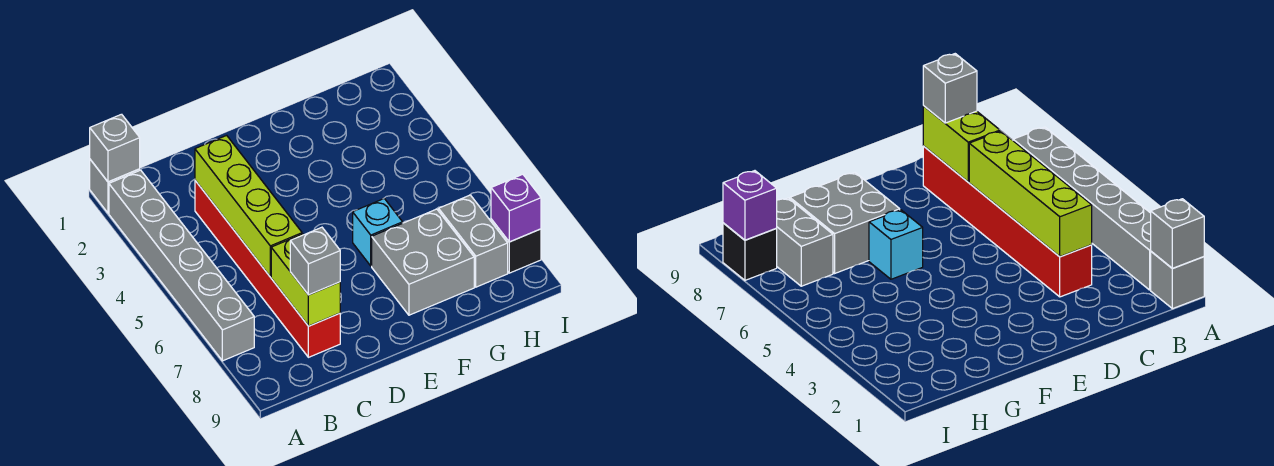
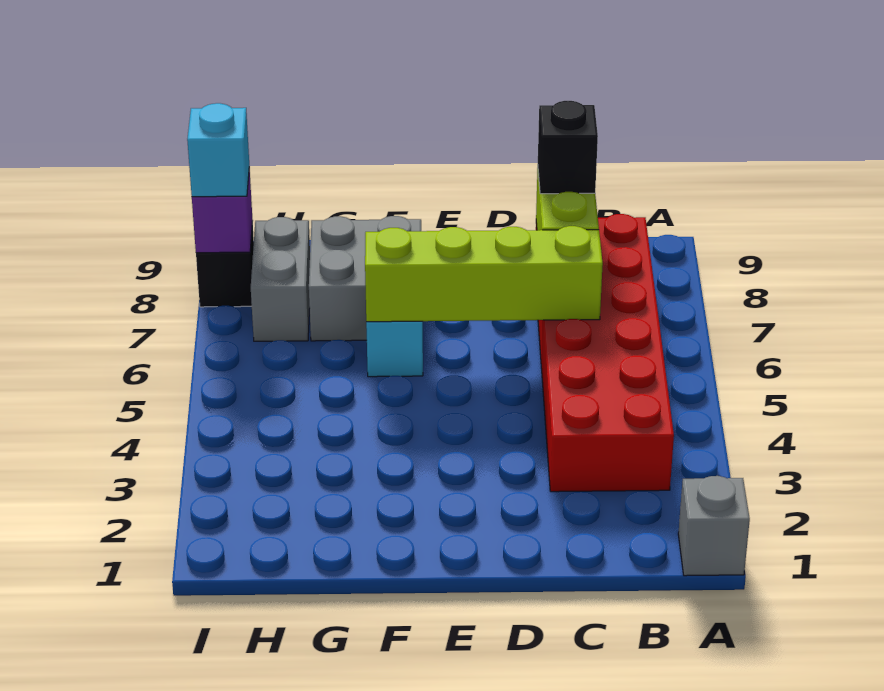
grey brick A1 level 2 -> none
grey brick A2:A7 level 1 -> none
red brick C3:C8 level 1 -> red brick B3:C8 level 1
lime brick C3:C6 level 2 -> lime brick C6:F6 level 2
grey brick C8 level 3 -> black brick C8 level 3
none -> cyan brick I8 level 3

